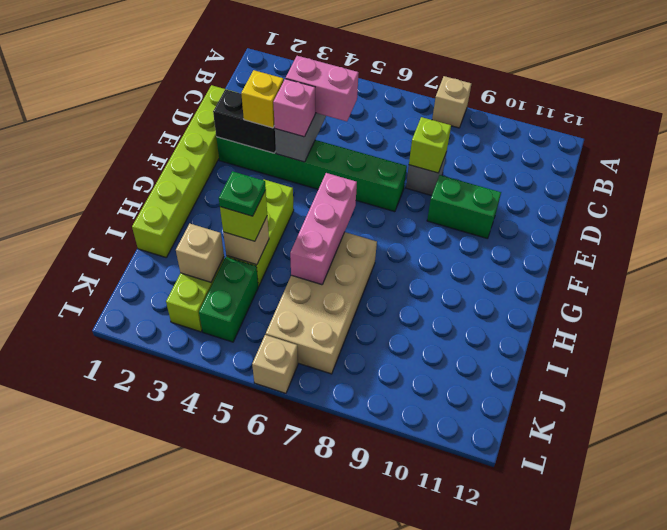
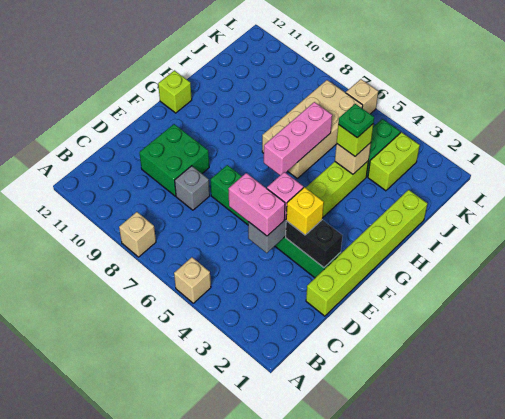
lime brick D8 level 2 -> lime brick G12 level 1
green brick E9:E10 level 1 -> green brick D9:E10 level 1
tan brick J3 level 2 -> tan brick A5 level 1

